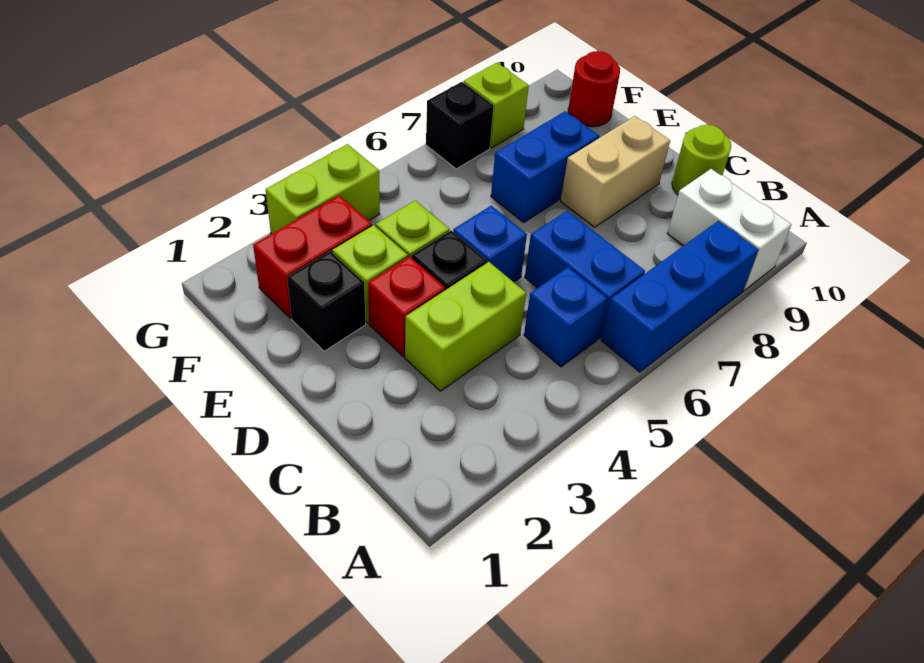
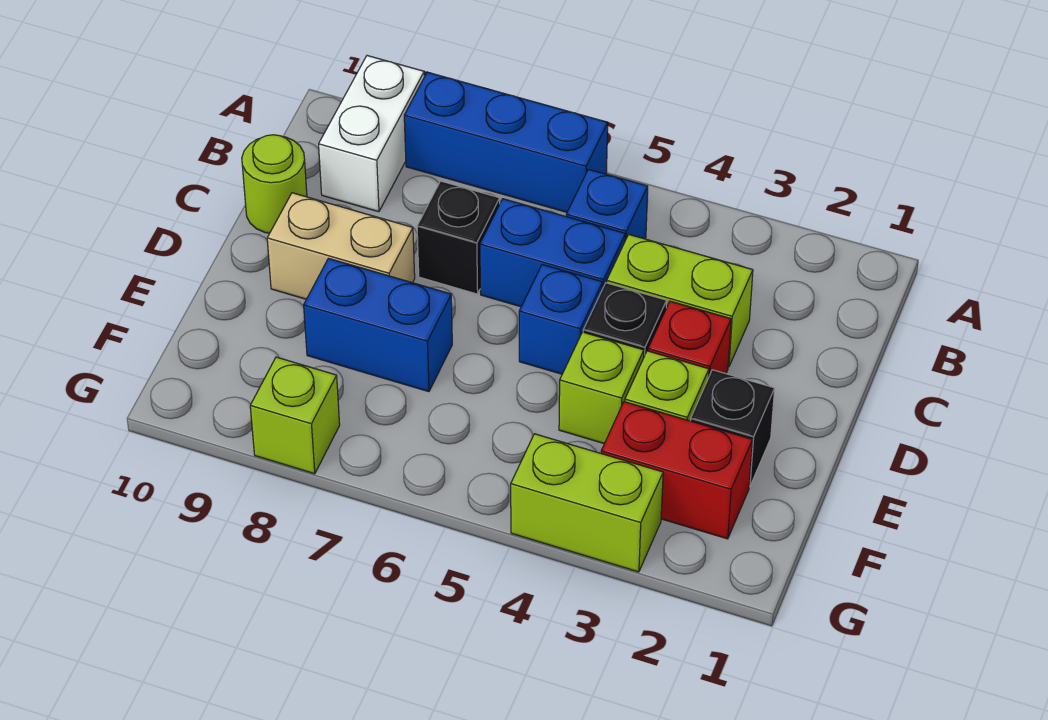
blue brick B6:C6 level 1 -> blue brick C5:C6 level 1
red round brick F10 level 1 -> none
black brick G7 level 1 -> black brick C7 level 1

